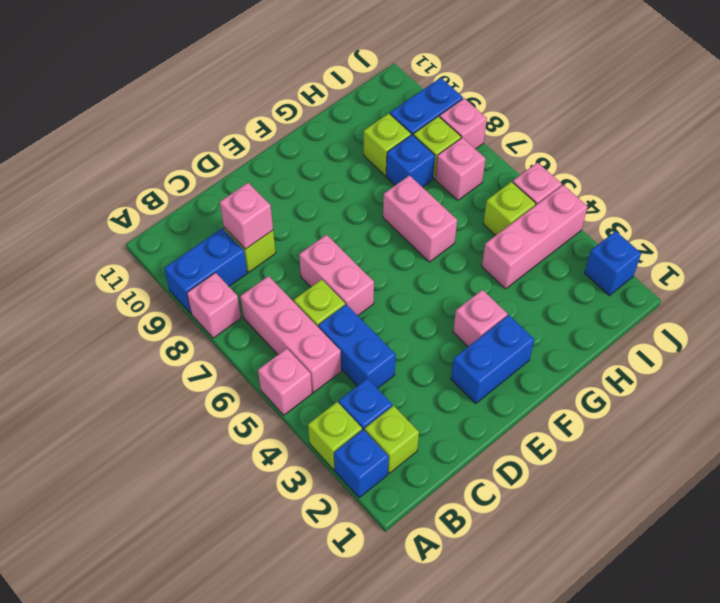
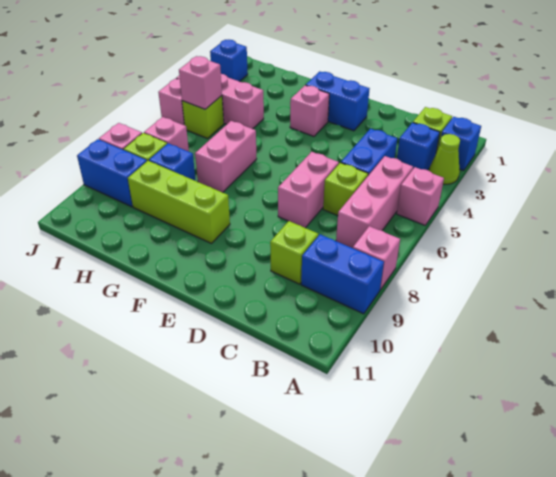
lime brick A3 level 1 -> lime cone A3 level 1
pink brick C9 level 2 -> pink brick I5 level 2
lime brick H9 level 1 -> lime brick F9:H9 level 1

